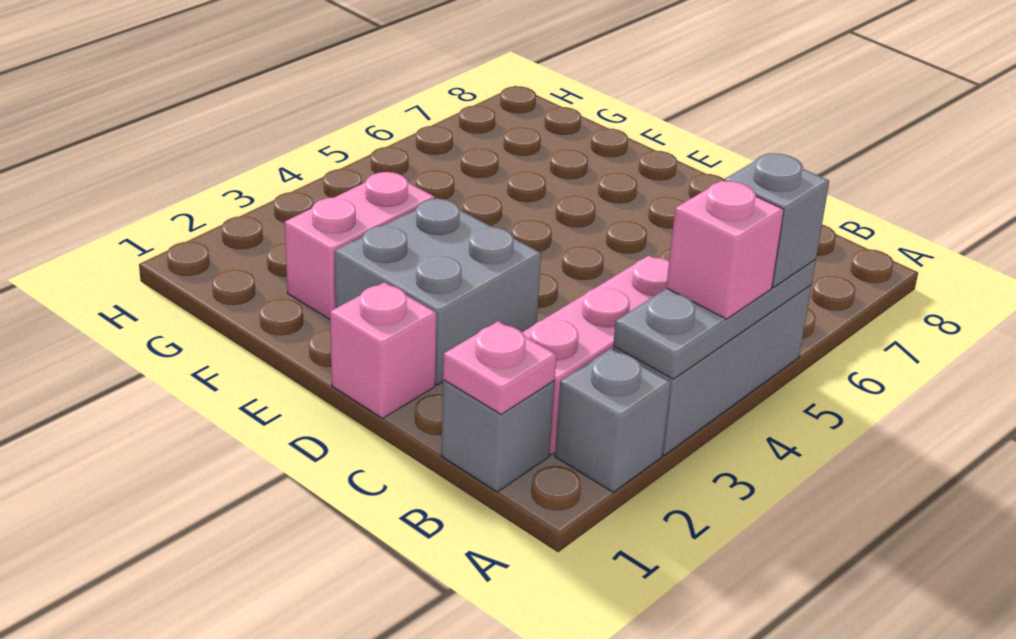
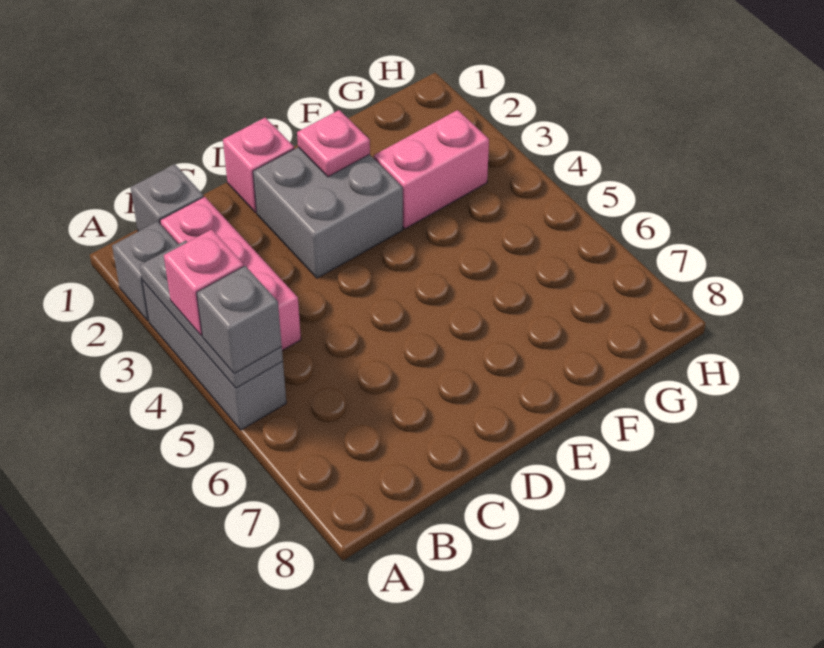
pink plate B1 level 2 -> pink plate E2 level 2
pink brick F2:F3 level 1 -> pink brick F3:G3 level 1

